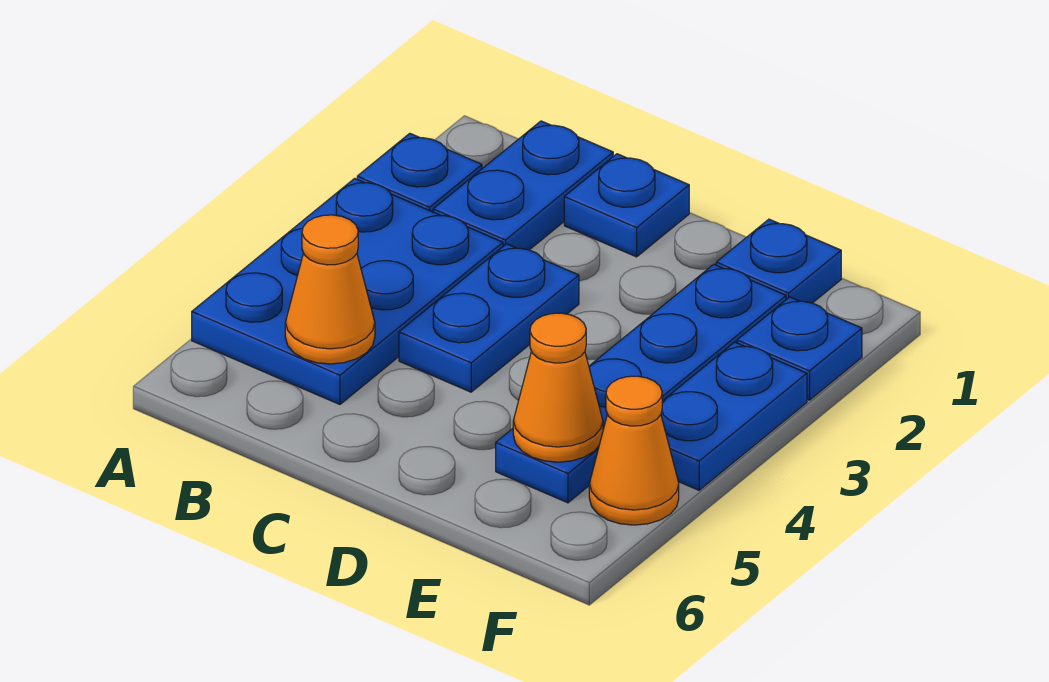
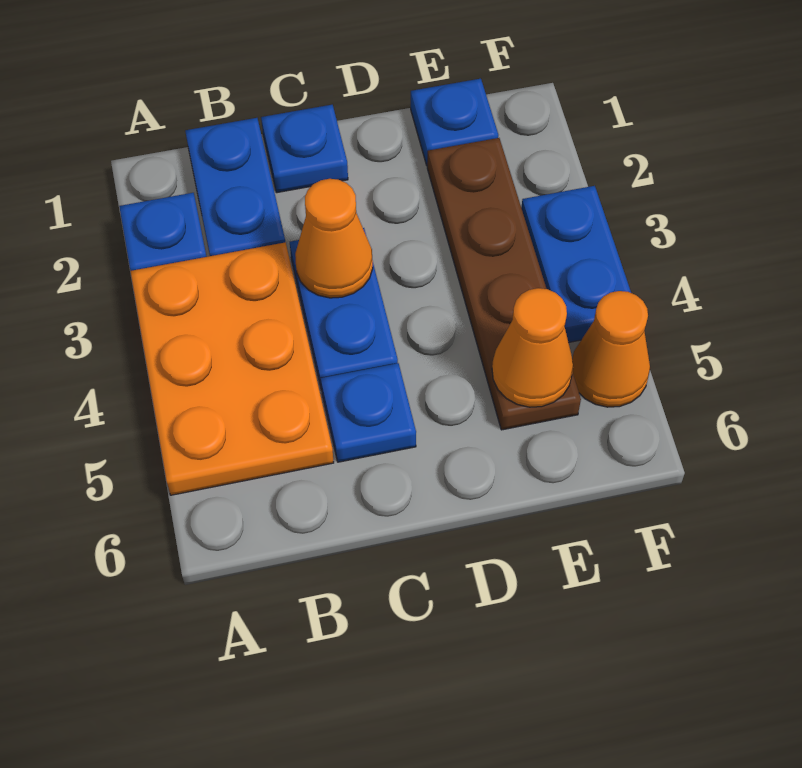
blue plate A3:B5 level 1 -> orange plate A3:B5 level 1
orange cone B5 level 2 -> orange cone C3 level 2
blue plate E2:E5 level 1 -> brown plate E2:E5 level 1
blue plate F2 level 1 -> blue plate C5 level 1

